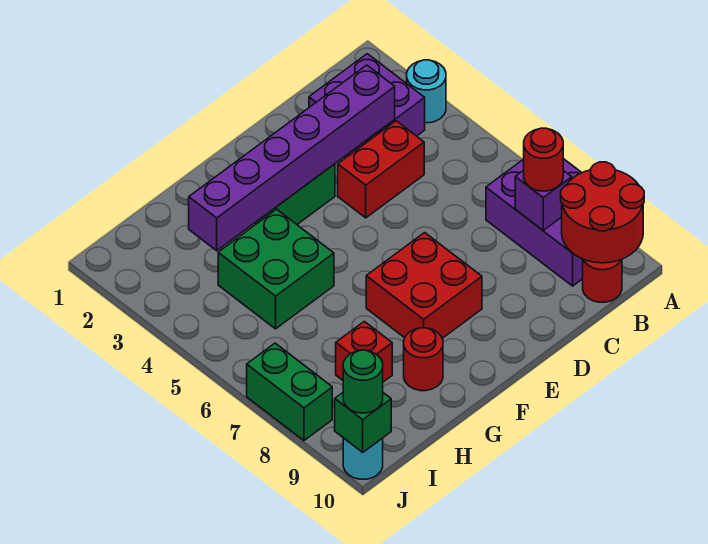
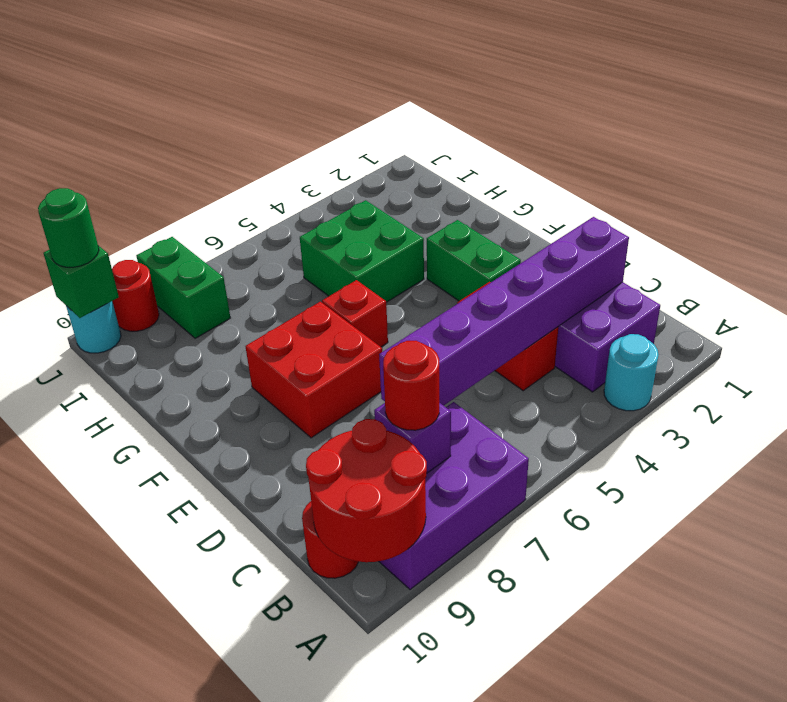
purple brick C3:H3 level 2 -> purple brick C2:C7 level 2
red round brick G9 level 1 -> red round brick J9 level 1
red brick H8 level 1 -> red brick F6 level 1
green brick J7:J8 level 1 -> green brick I8:J8 level 1

